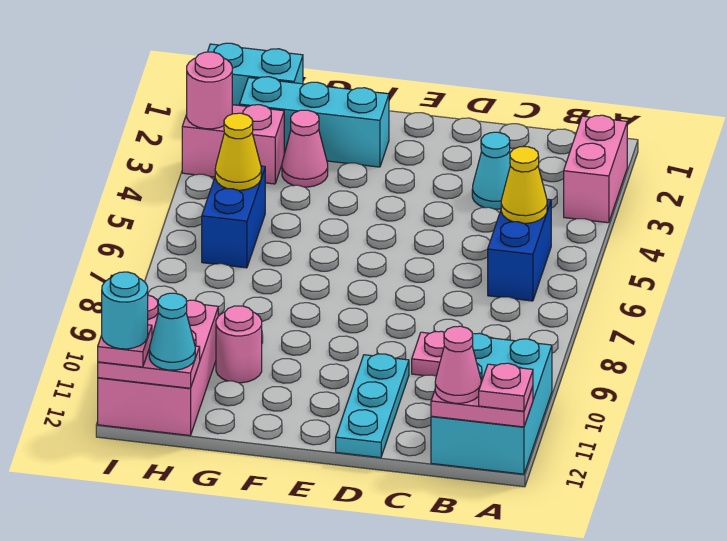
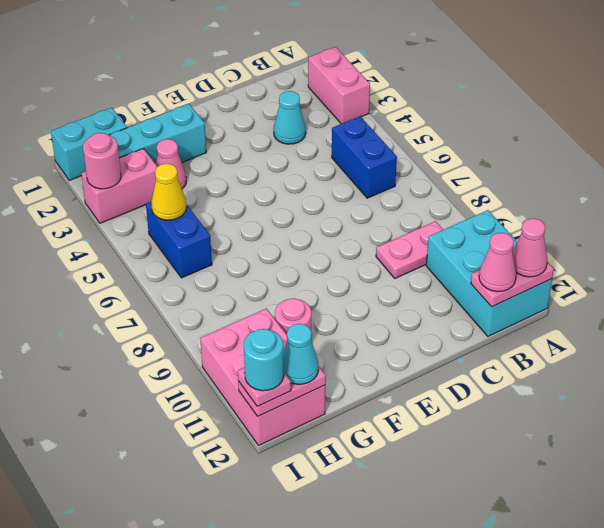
pink plate A12 level 3 -> pink cone A12 level 3
yellow cone B5 level 2 -> none
cyan plate D10:D12 level 1 -> none

